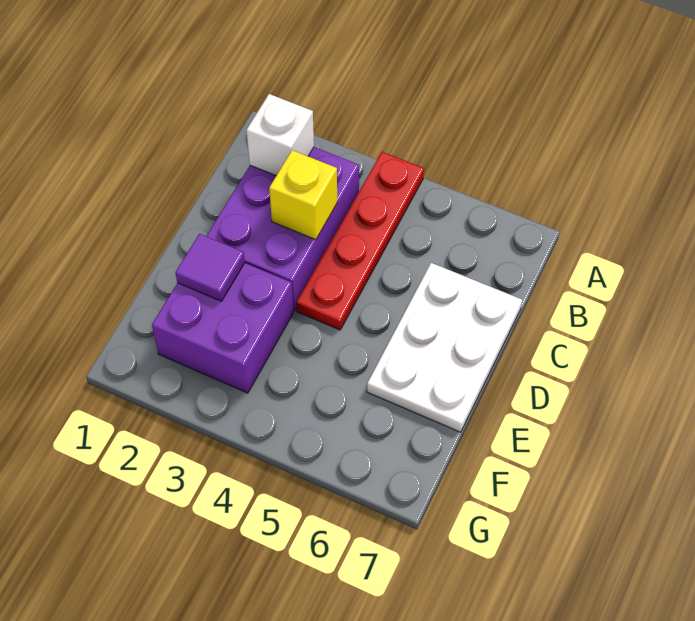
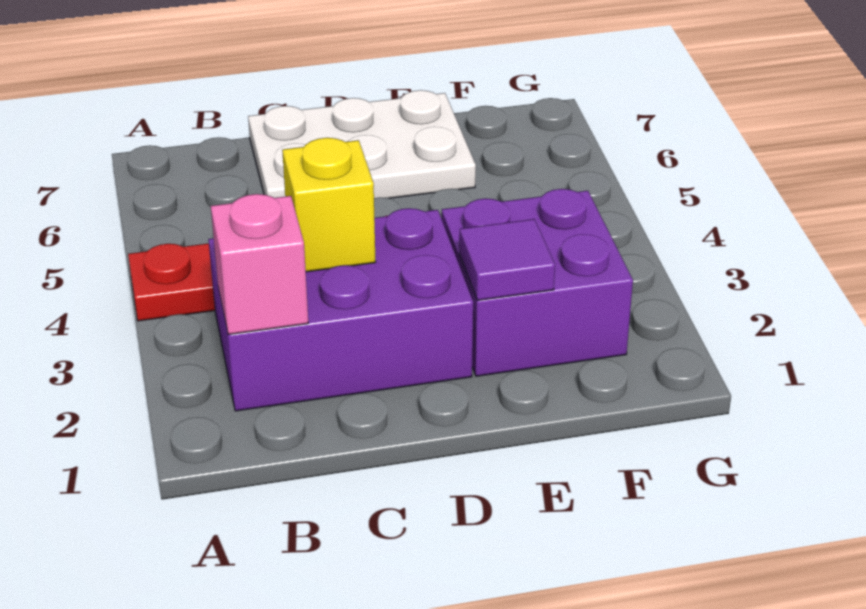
white brick B2 level 2 -> pink brick B2 level 2

